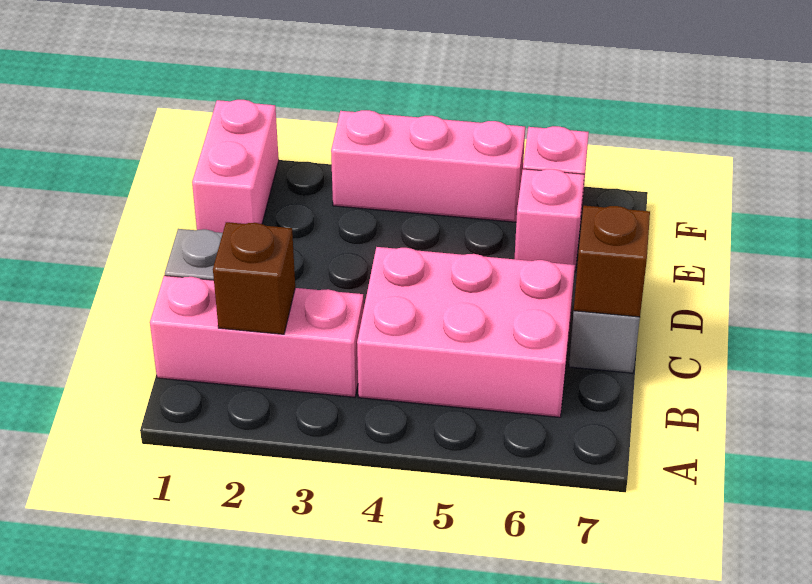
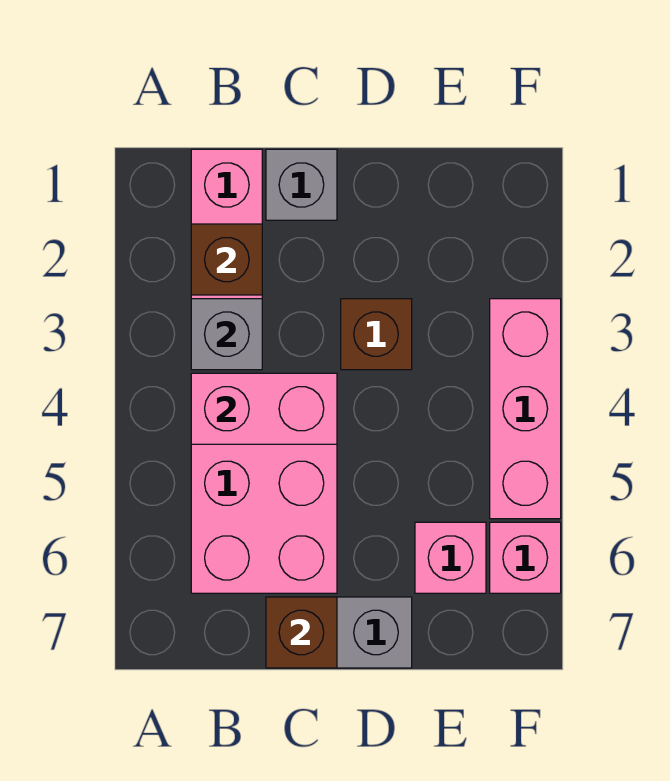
none -> grey brick B3 level 2
none -> brown brick D3 level 1
pink brick E1:F1 level 1 -> pink brick B4:C4 level 2

